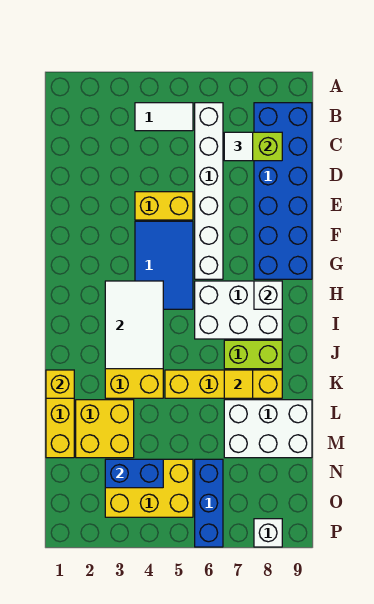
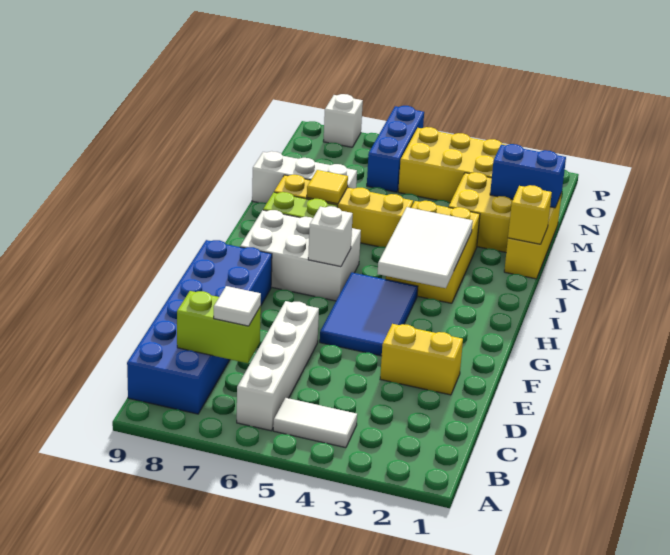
white brick B6:G6 level 1 -> white brick B6:E6 level 1
yellow brick E4:E5 level 1 -> yellow brick E2:E3 level 1
white brick H8 level 2 -> white brick H6 level 2
white brick L7:M9 level 1 -> white brick L7:L9 level 1
blue brick N3:N4 level 2 -> blue brick M1:M2 level 2

